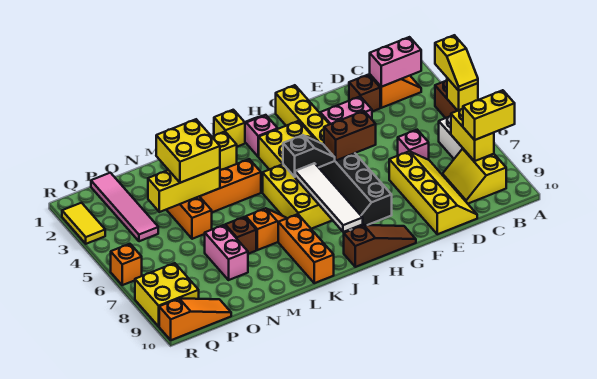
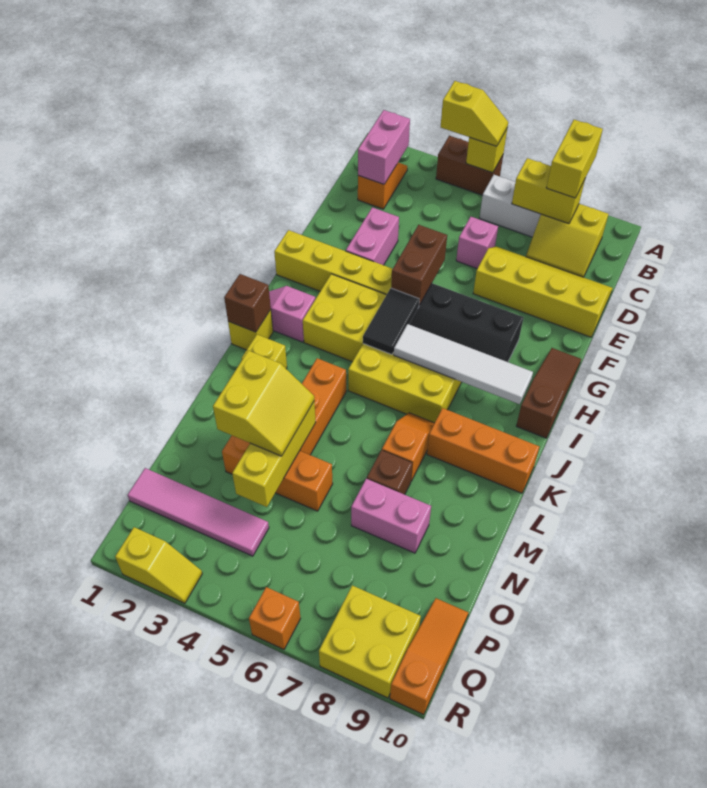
brown brick D2 level 1 -> brown brick J1 level 2
black slope H5:I5 level 2 top I -> black tile H5:I5 level 2
yellow brick M3:N4 level 3 -> yellow slope M3:N4 level 3 top 3
yellow tile R2:R3 level 1 -> yellow slope R2:R3 level 1 top 2

